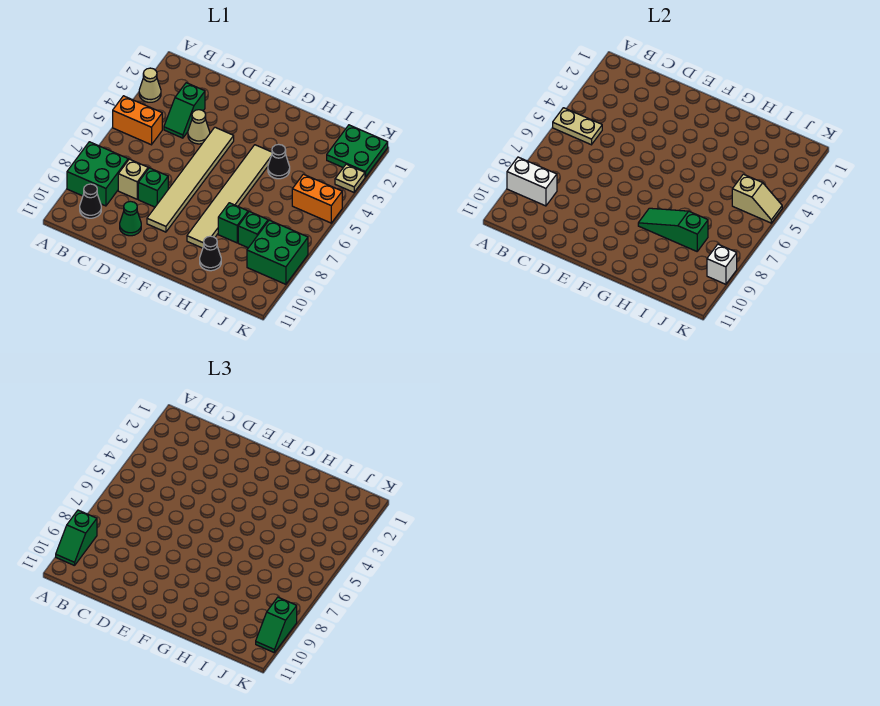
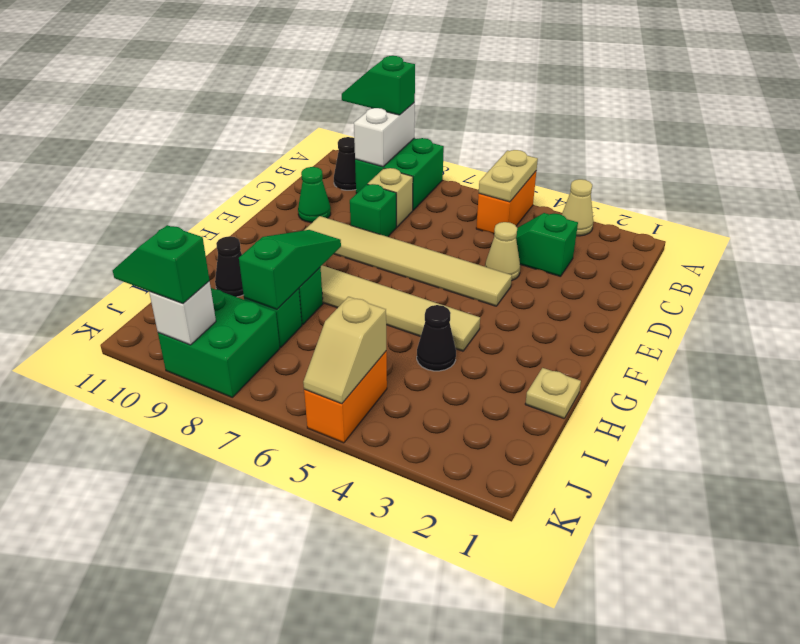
green plate J1:K2 level 1 -> none
tan plate K3 level 1 -> tan plate H1 level 1

